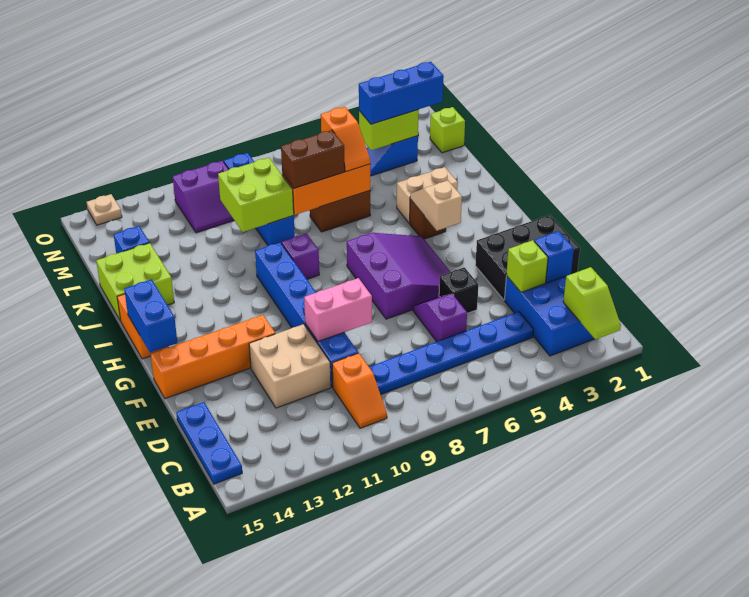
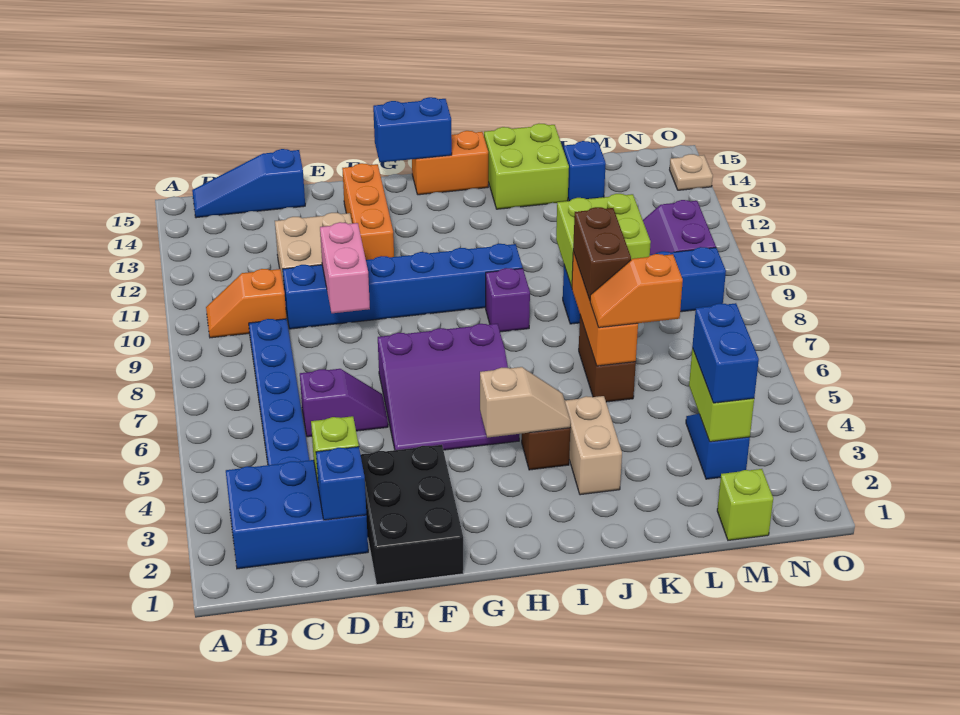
lime slope A2:B2 level 2 top B -> none
blue plate B15:D15 level 1 -> blue slope B15:D15 level 1 top D
black brick E5 level 1 -> none
orange brick F12:F15 level 1 -> orange brick F12:F14 level 1
blue brick M2:M4 level 3 -> blue brick M3:M4 level 3

